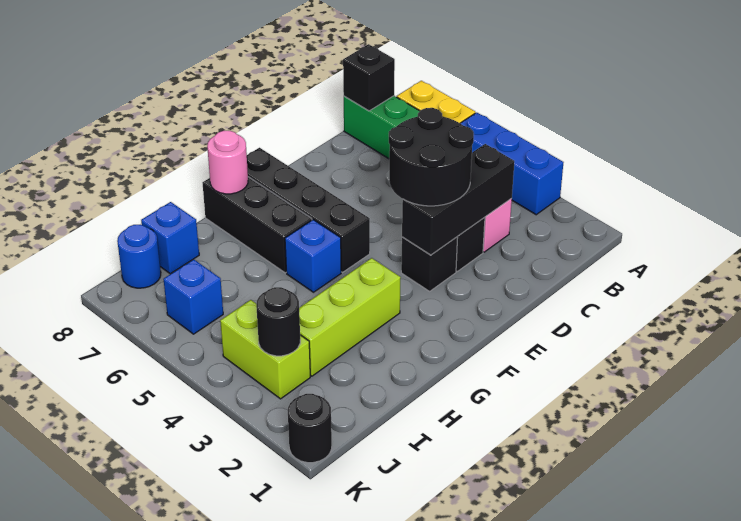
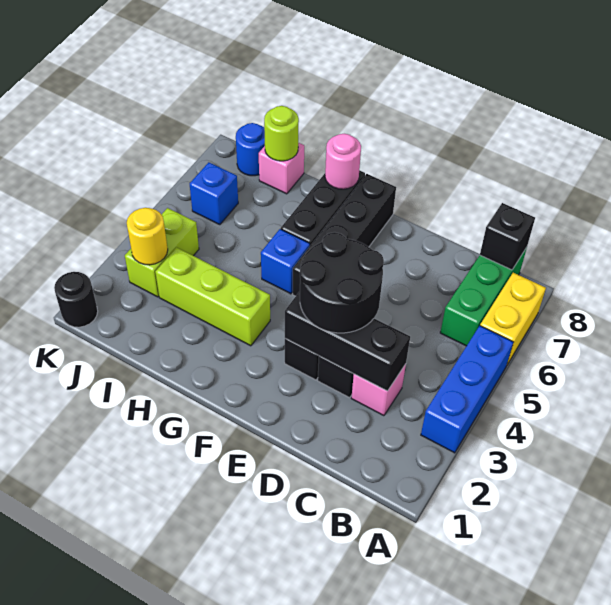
blue brick I8 level 1 -> pink brick I8 level 1
none -> lime round brick I8 level 2
black round brick J3 level 2 -> yellow round brick J3 level 2

